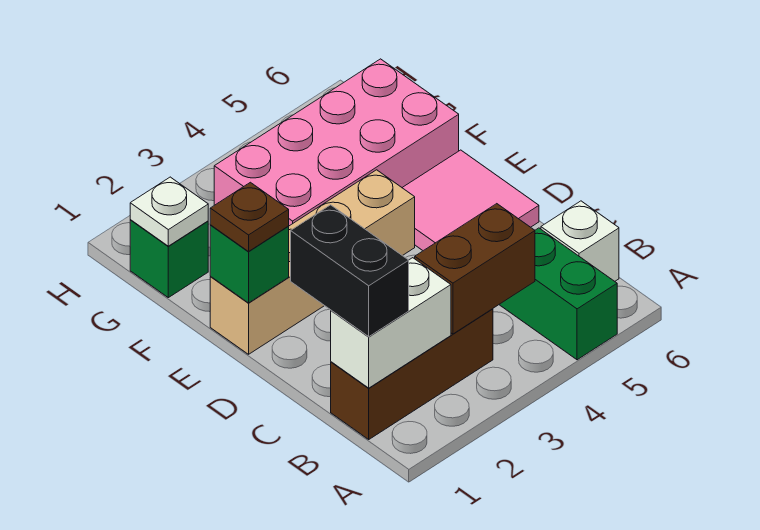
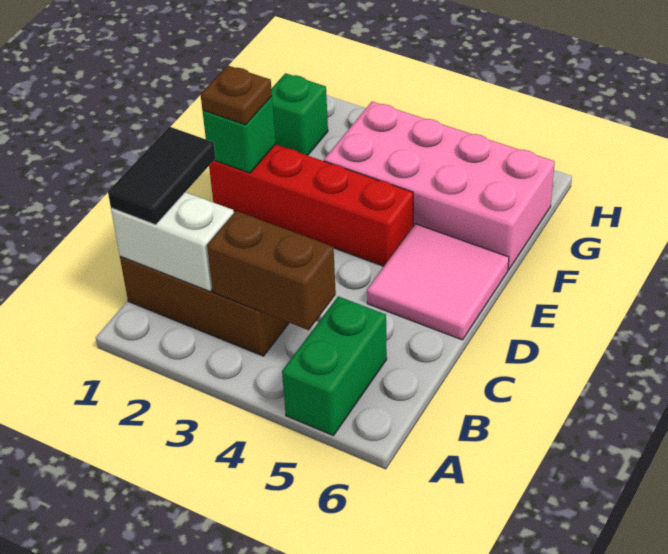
black brick B1:C1 level 3 -> black tile B1:C1 level 3
white brick B6 level 1 -> none
tan brick E1:E4 level 1 -> red brick E1:E4 level 1
white plate G1 level 2 -> none

